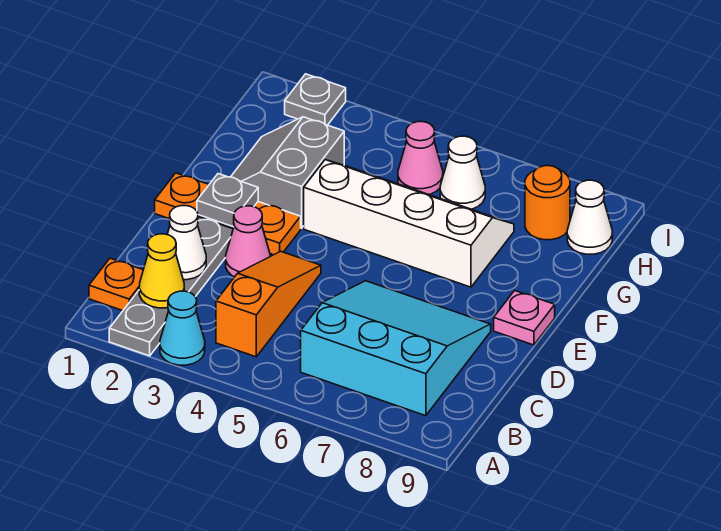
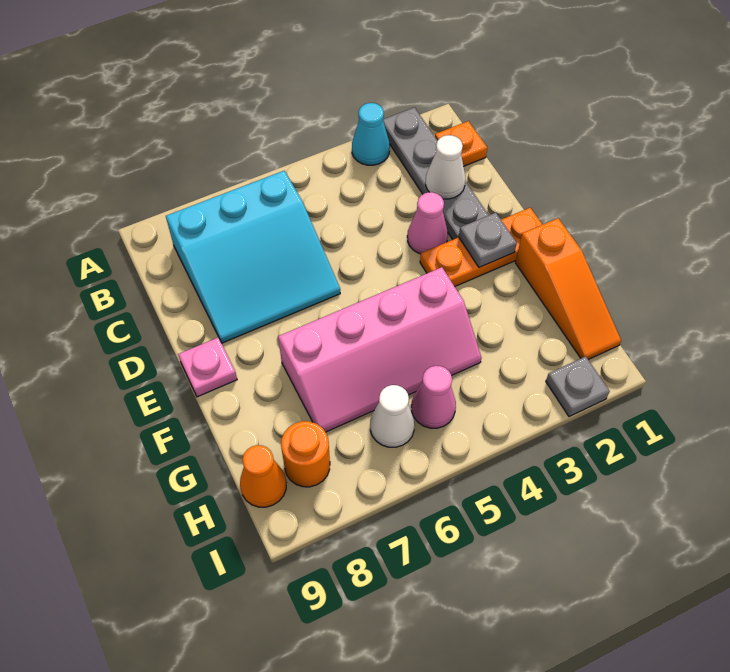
yellow cone B2 level 2 -> none
orange slope B4:D4 level 1 top B -> orange slope F1:H1 level 1 top F
grey slope F2:G3 level 1 top 3 -> none
white slope F4:G7 level 1 top F -> pink slope F4:G7 level 1 top F
white cone H9 level 1 -> orange cone H9 level 1

